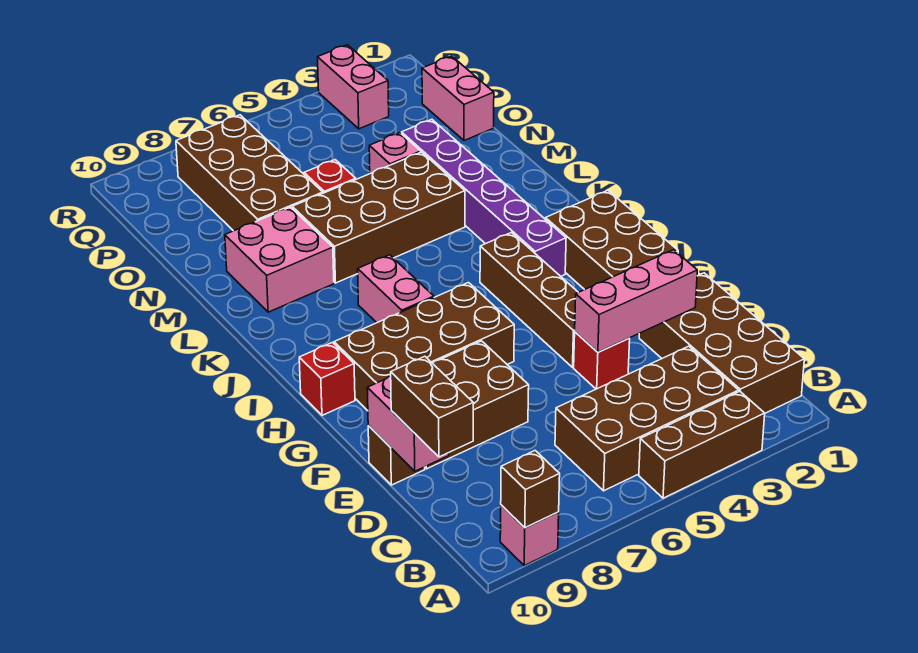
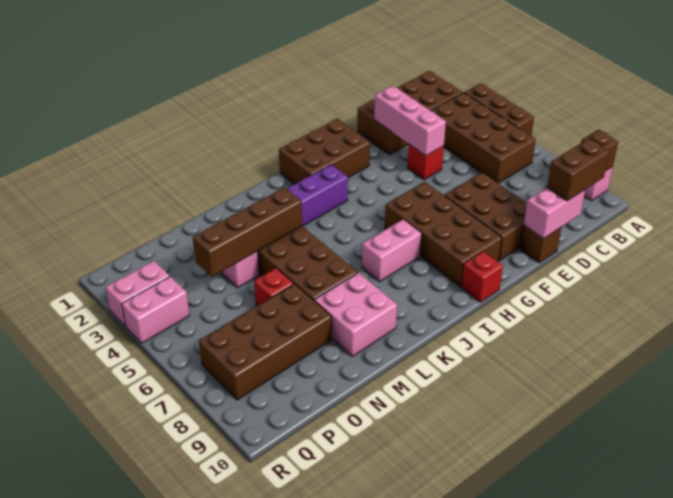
brown brick F4:I4 level 1 -> brown brick L4:O4 level 2
pink brick O1:P1 level 1 -> pink brick Q4:R4 level 1

